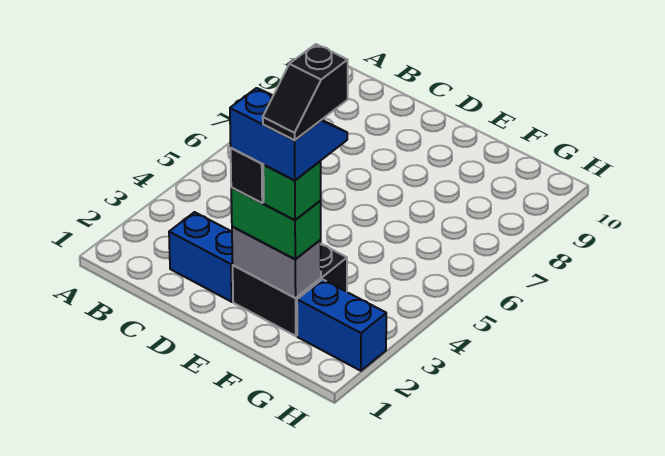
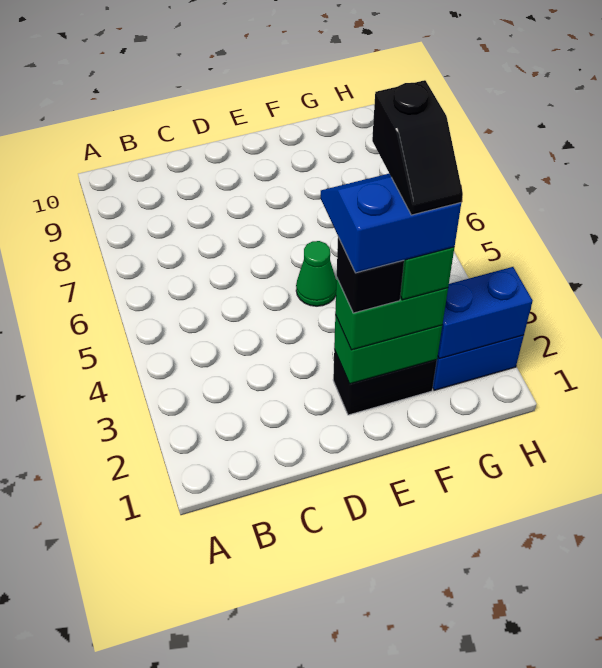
blue brick C2:D2 level 1 -> blue brick G2:H2 level 2
black brick E2:F3 level 1 -> black brick E2:F2 level 1
grey brick E2:F2 level 2 -> green brick E2:F2 level 2
none -> green cone E5 level 1

